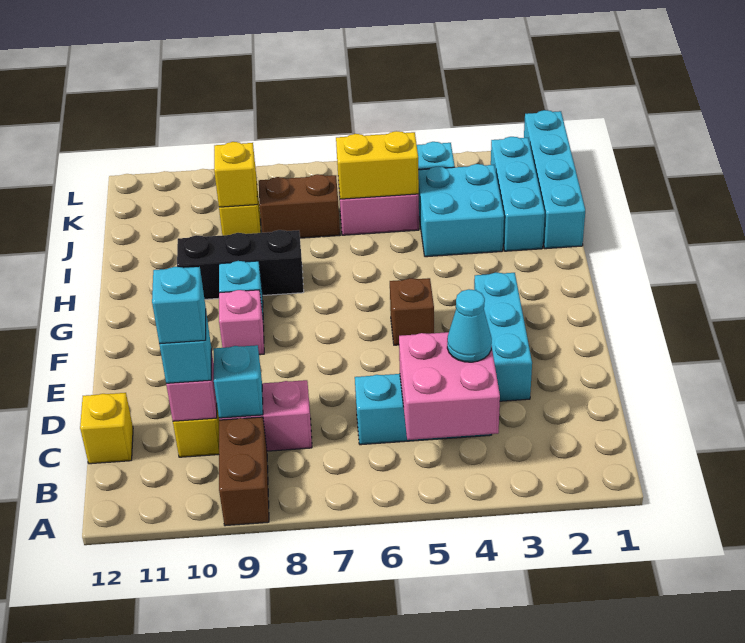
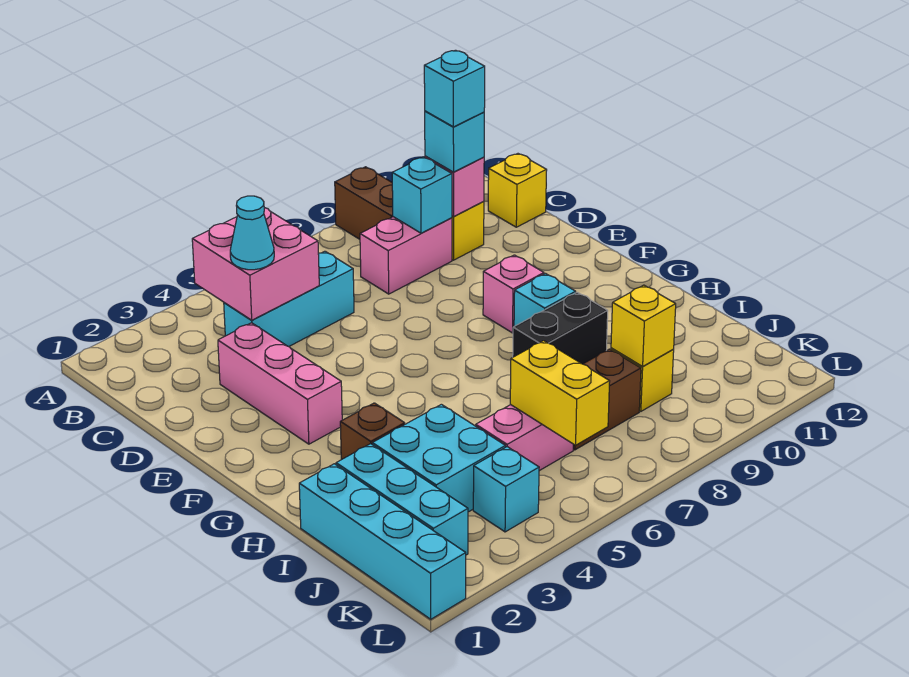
cyan brick D3:F3 level 1 -> pink brick D3:F3 level 1
brown brick F5 level 1 -> brown brick H3 level 1
black brick H8:H10 level 1 -> black brick H8:H9 level 1
yellow brick J5:J6 level 2 -> yellow brick J6:K6 level 2

